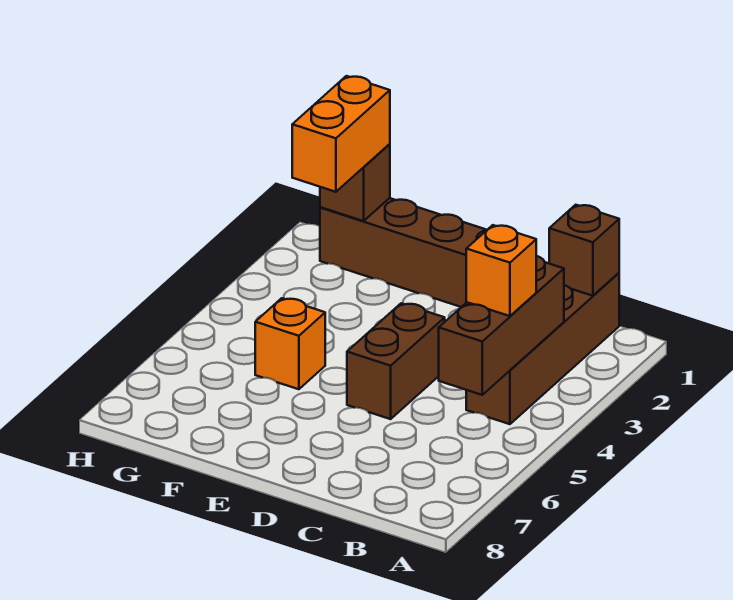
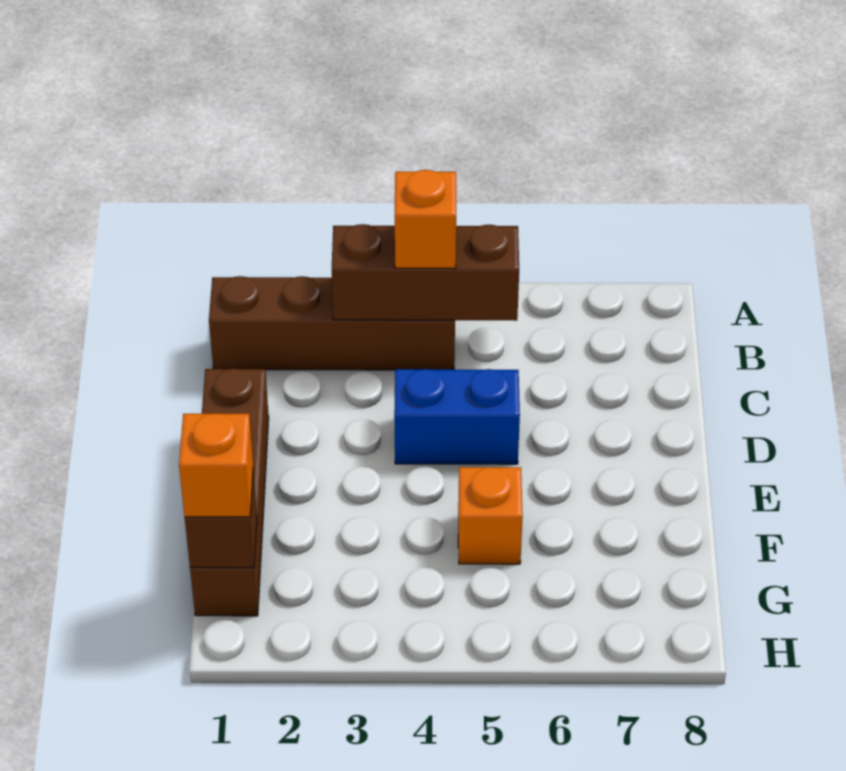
brown brick B1 level 2 -> none
brown brick D4:D5 level 1 -> blue brick D4:D5 level 1
orange brick G1:G2 level 3 -> orange brick G1 level 3

